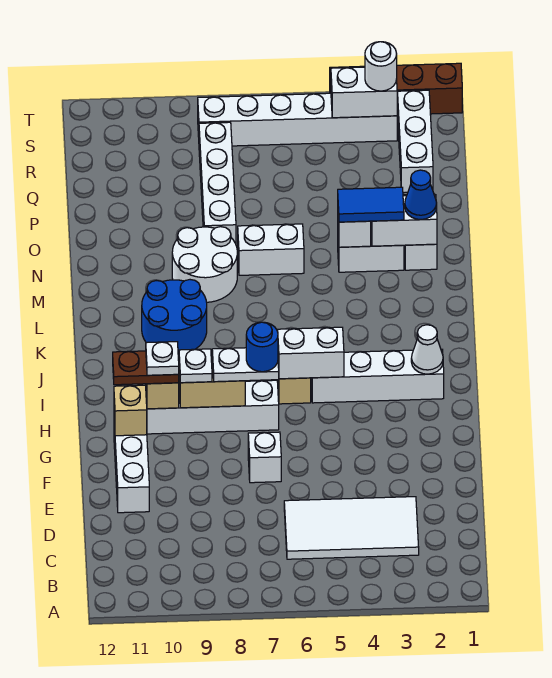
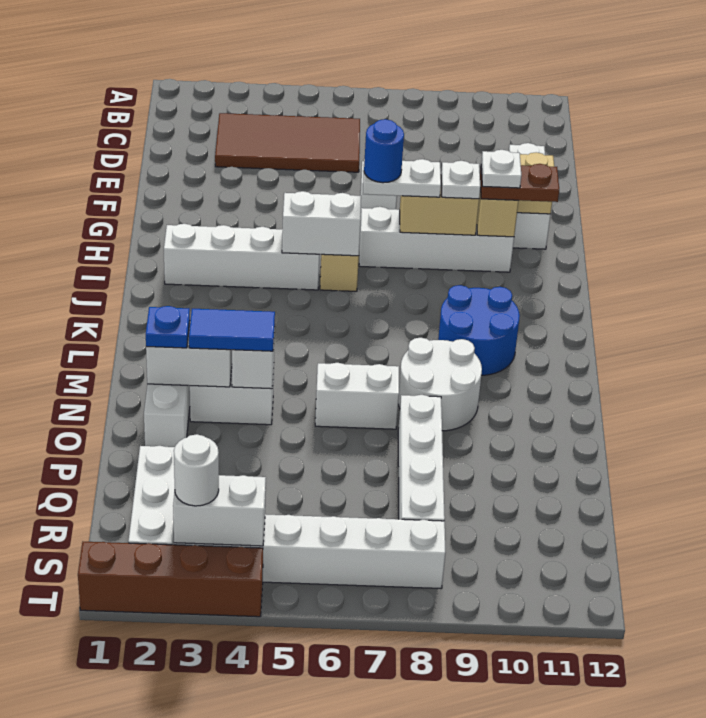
white tile C3:D6 level 1 -> brown tile C3:D6 level 1
white cone I2 level 2 -> none
blue cone N2 level 3 -> blue plate N2 level 3

